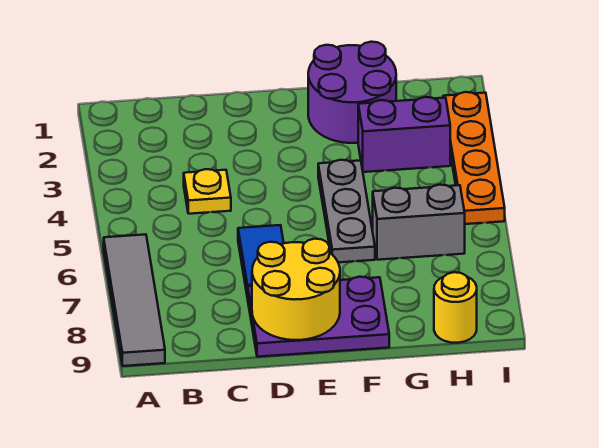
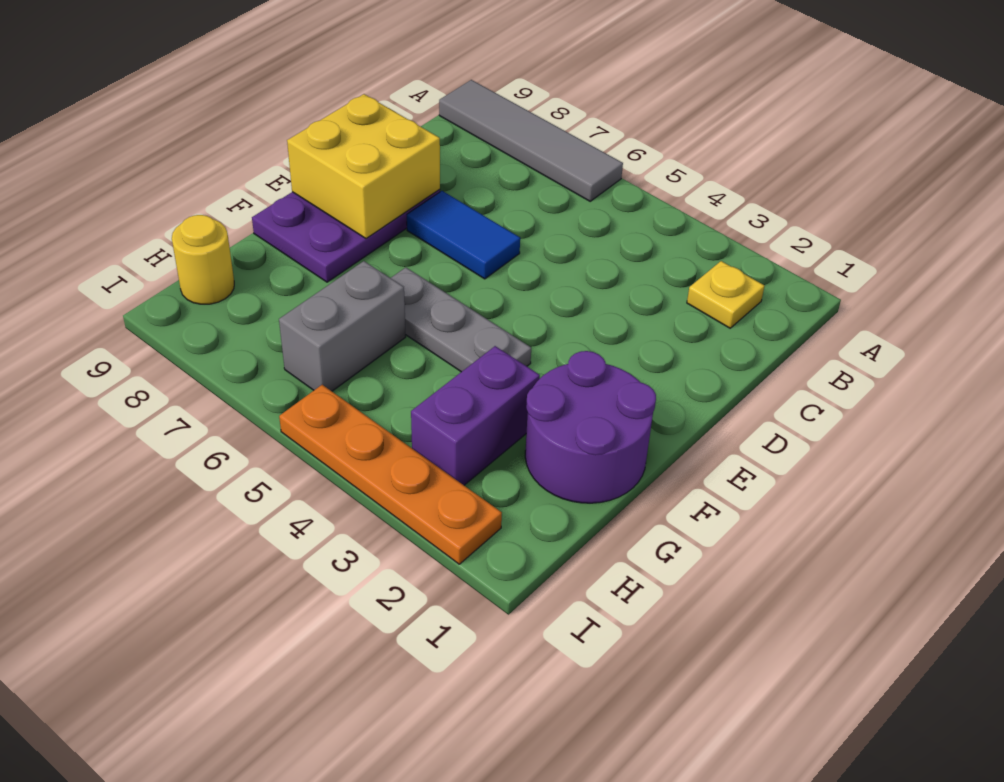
yellow plate C4 level 1 -> yellow plate B2 level 1
yellow round brick D8:E9 level 2 -> yellow brick D8:E9 level 2

